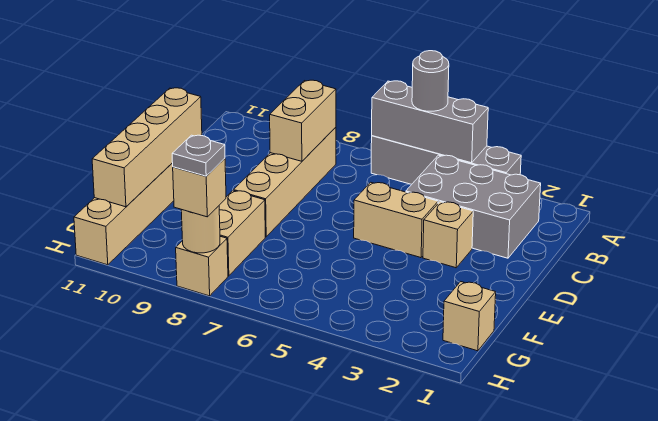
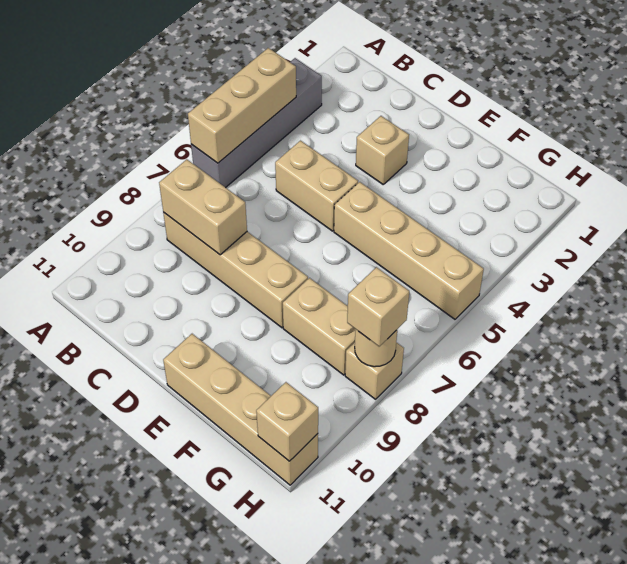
grey brick A4:A6 level 2 -> tan brick A4:A6 level 2
grey round brick A5 level 3 -> none
grey brick B2:C4 level 1 -> none
tan brick D4:D5 level 1 -> tan brick C5:D5 level 1
tan brick D11:G11 level 2 -> tan brick E5:H5 level 1
tan brick G1 level 1 -> tan brick H11 level 2
grey plate H8 level 4 -> none

